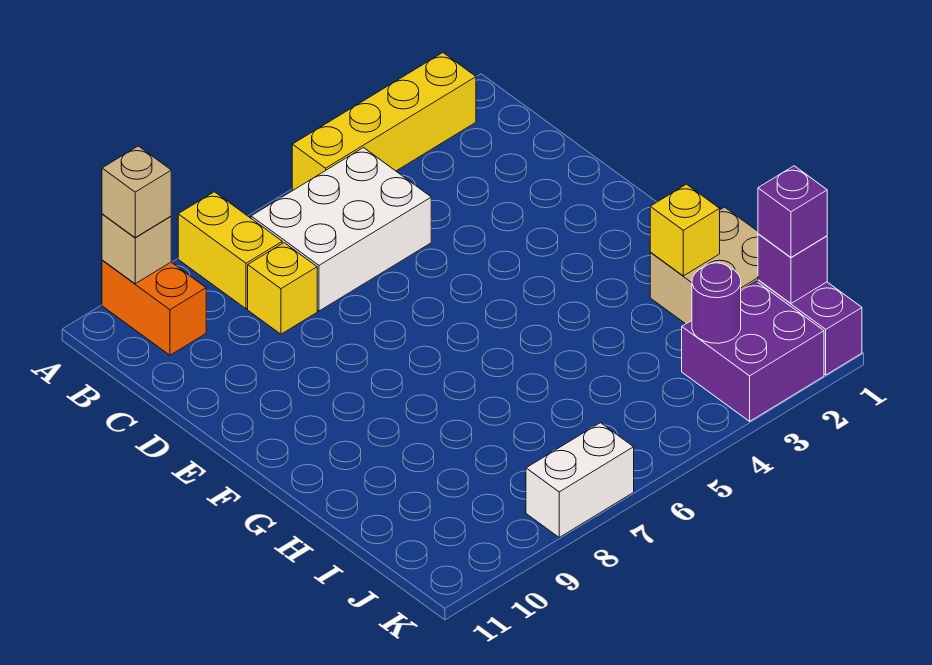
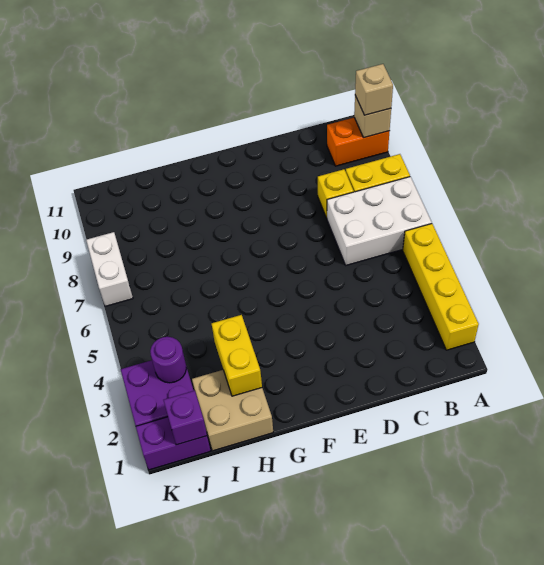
white brick B5:C7 level 1 -> white brick A6:C7 level 1
yellow brick H2 level 2 -> yellow brick H2:H3 level 2
purple brick J1 level 3 -> none

